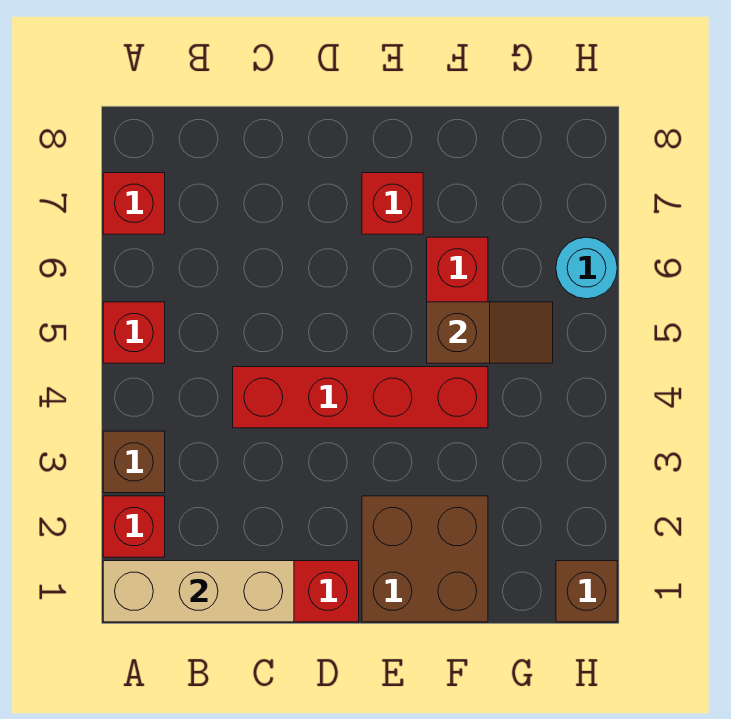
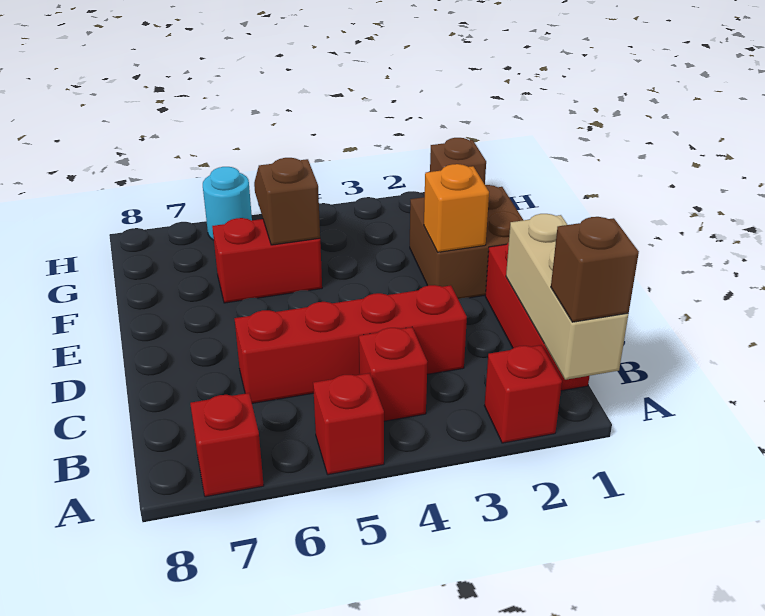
brown brick A3 level 1 -> brown brick A1 level 3
red brick C4:F4 level 1 -> red brick C3:C6 level 1
none -> orange brick E2 level 2
red brick E7 level 1 -> red brick B4 level 1

